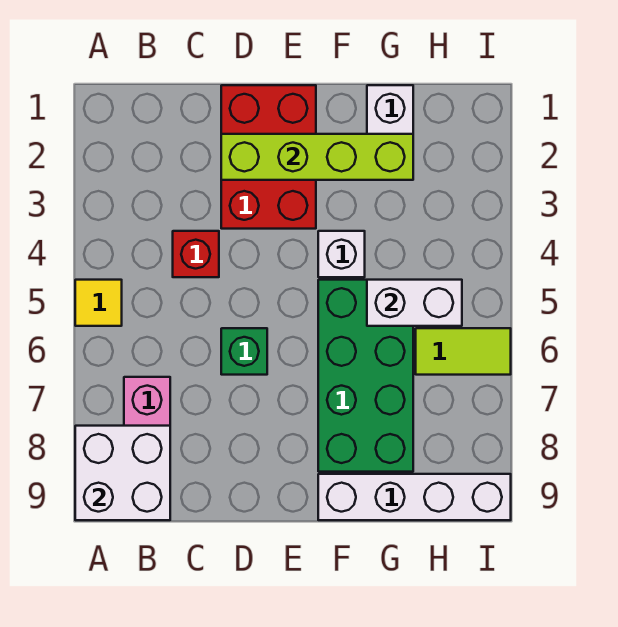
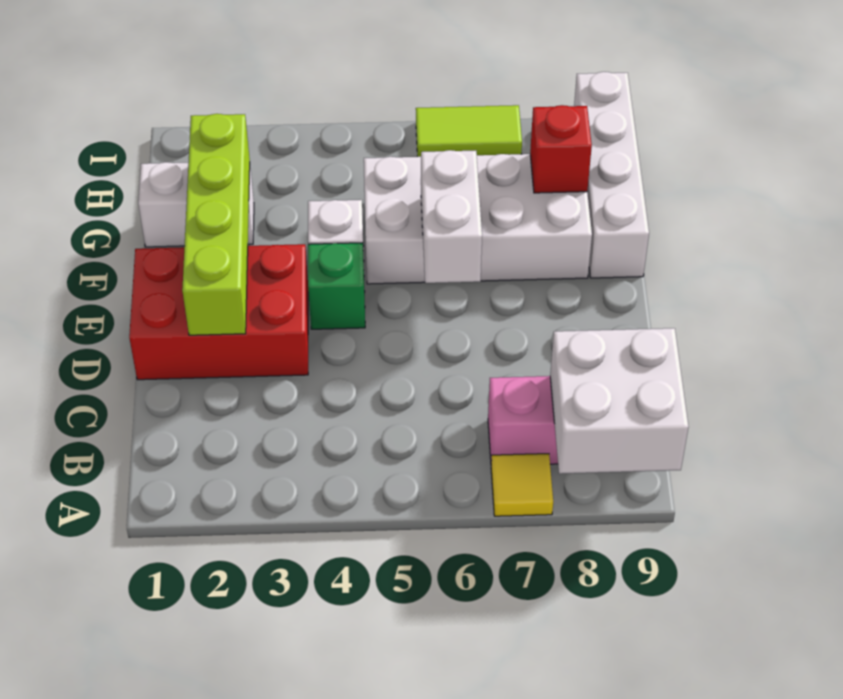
yellow tile A5 level 1 -> yellow tile A7 level 1
red brick C4 level 1 -> red brick G8 level 2
green brick D6 level 1 -> green brick E4 level 1
green brick F5:G8 level 1 -> white brick F5:G8 level 1
white brick G5:H5 level 2 -> white brick E6:F6 level 2
lime tile H6:I6 level 1 -> lime tile I6:I7 level 1

